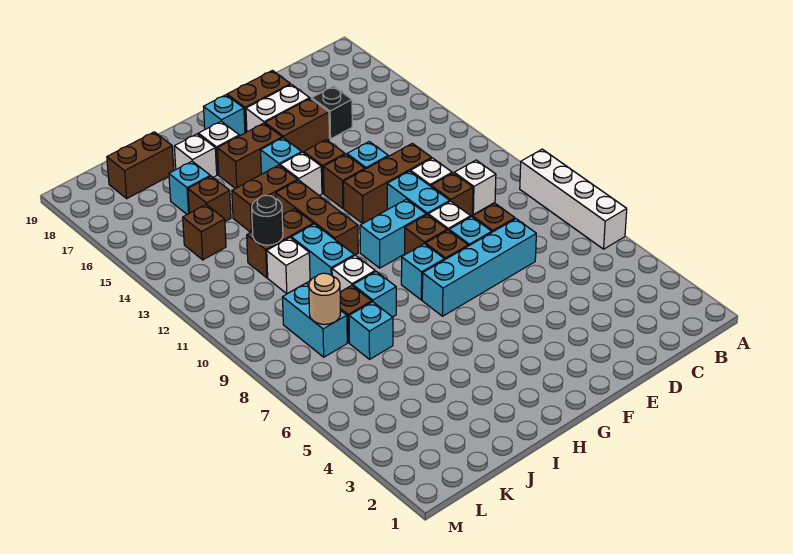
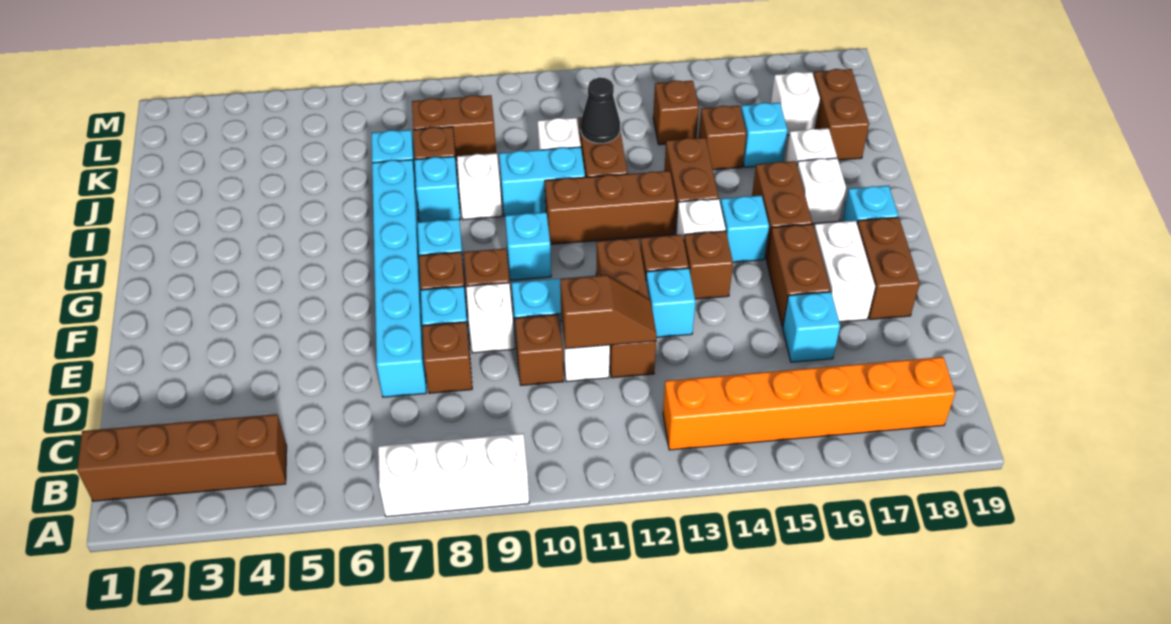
white brick A6:A9 level 1 -> white brick A7:A9 level 1
none -> brown brick B1:B4 level 1
none -> orange brick B13:B18 level 1
white brick C10 level 1 -> white brick K17 level 1
cyan brick D7:G7 level 1 -> cyan brick D7:I7 level 1
none -> brown slope D11:D12 level 2 top 11
black brick D16 level 1 -> cyan brick D16 level 1
cyan brick F10:G10 level 1 -> cyan brick G10 level 1
black round brick J12 level 2 -> black cone J12 level 2
cyan brick K8:K9 level 1 -> brown brick K8:K9 level 1
tan round brick K8 level 2 -> none

